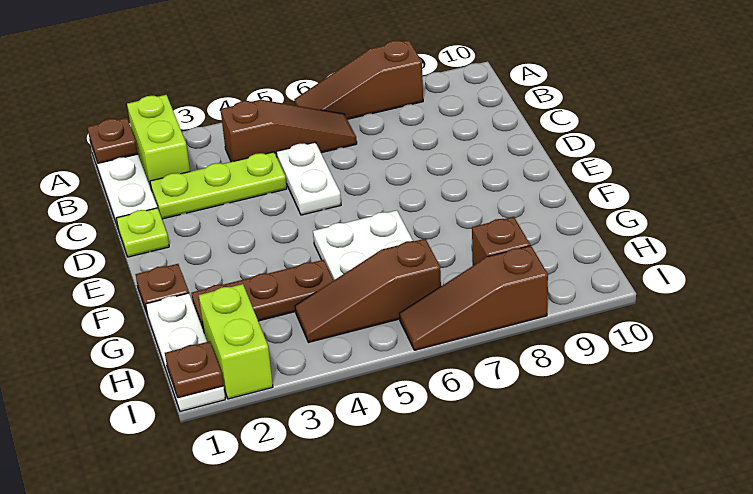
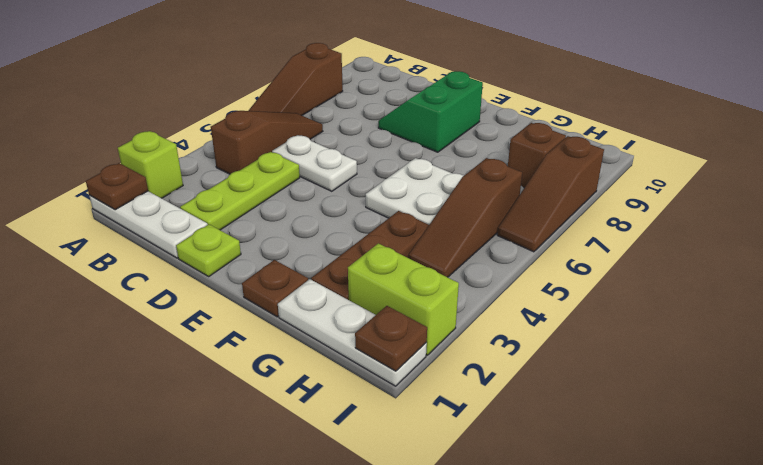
lime brick A2:B2 level 1 -> lime brick A2 level 1
none -> green slope D8:E9 level 1 top E

